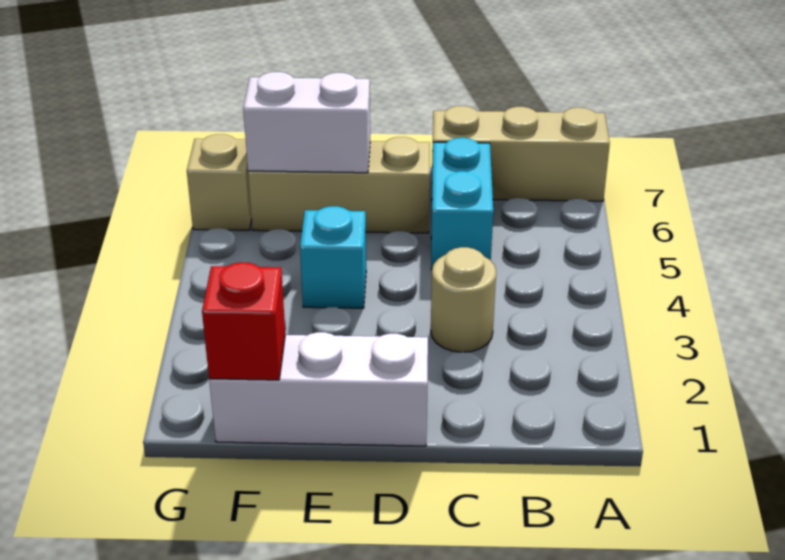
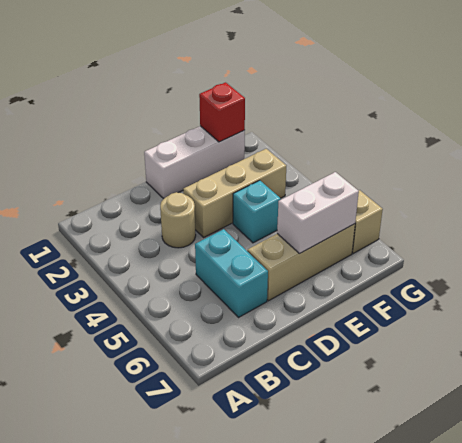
tan brick A7:C7 level 1 -> tan brick D3:F3 level 1

